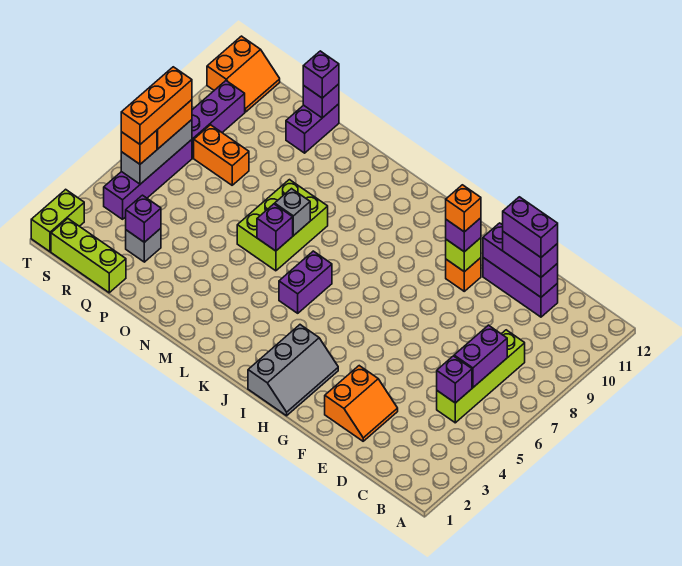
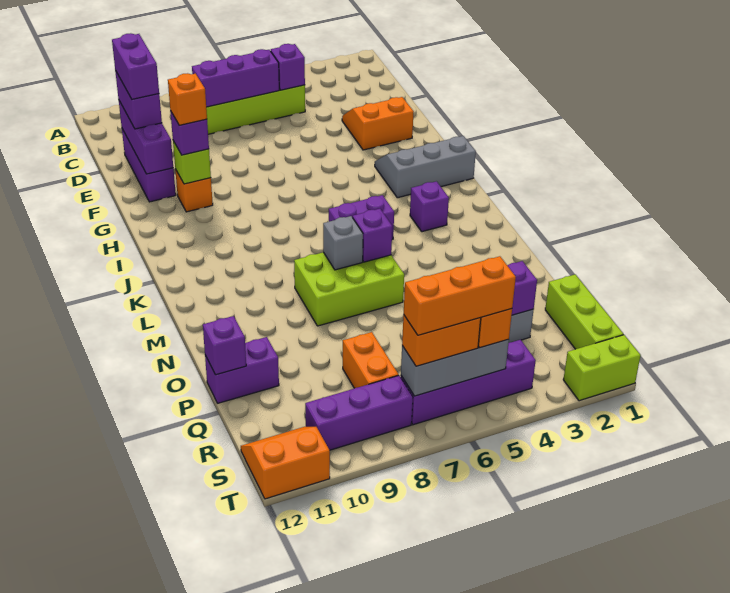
purple brick C6:C7 level 2 -> purple brick C6:C8 level 2
purple brick P12 level 3 -> purple brick K3 level 1

